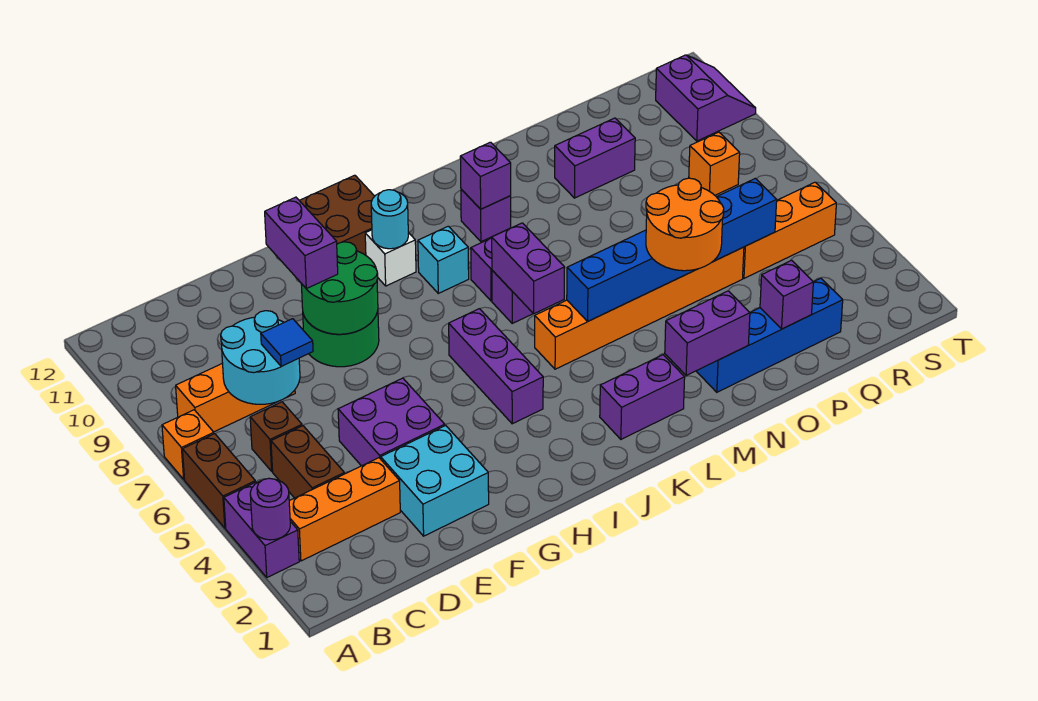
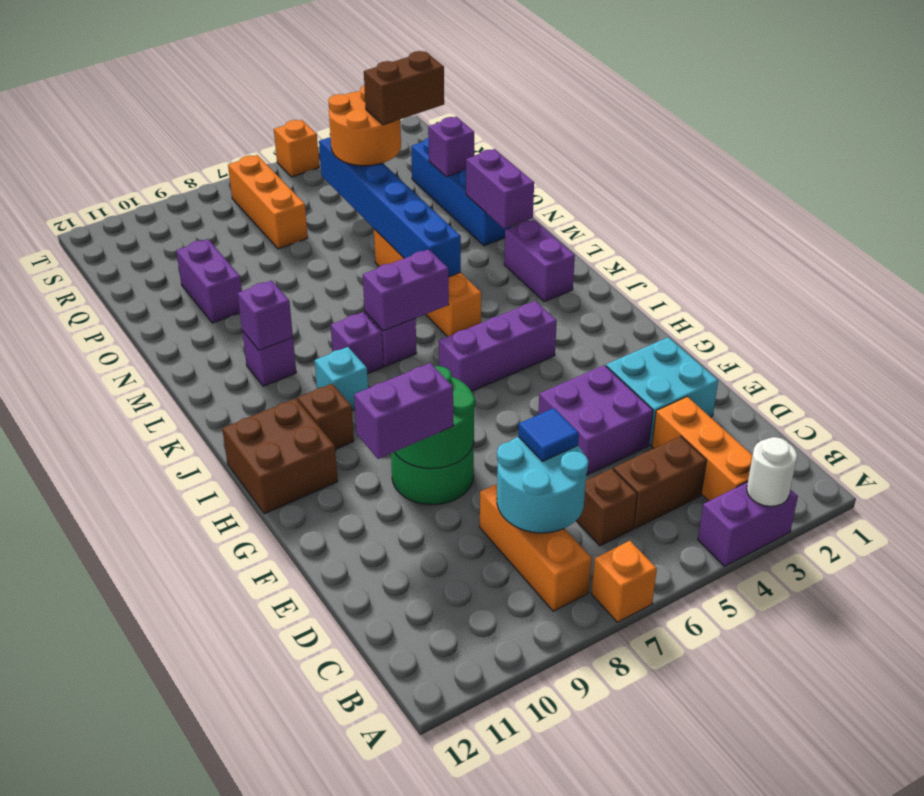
purple round brick A3 level 2 -> white round brick A3 level 2
brown brick A5:A6 level 1 -> brown brick P3:P4 level 4
white brick I10 level 1 -> brown brick I10 level 1
cyan round brick I10 level 2 -> none
orange brick K5:P5 level 1 -> orange brick K5:N5 level 1
orange round brick N4:O5 level 3 -> orange round brick P4:Q5 level 3
orange brick Q5:S5 level 1 -> orange brick Q7:S7 level 1
orange brick R8 level 1 -> orange brick T5 level 1
purple slope S10:T11 level 1 top S -> none

